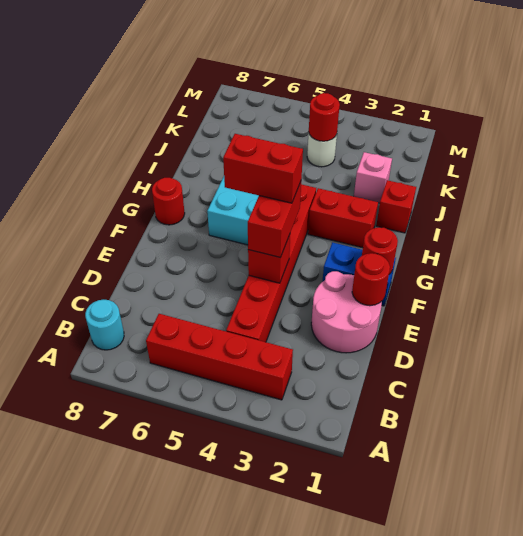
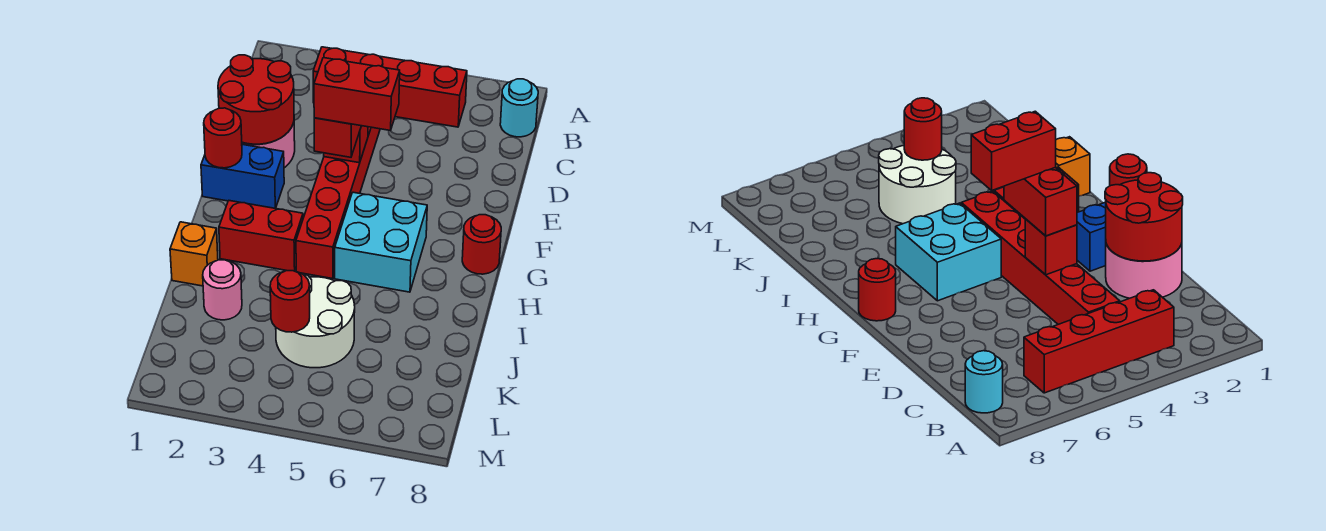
red round brick E1 level 2 -> red round brick D1:E2 level 2
red brick I1 level 1 -> orange brick I1 level 1
pink brick J2 level 1 -> pink round brick J2 level 1
white round brick K4 level 1 -> white round brick J4:K5 level 1

